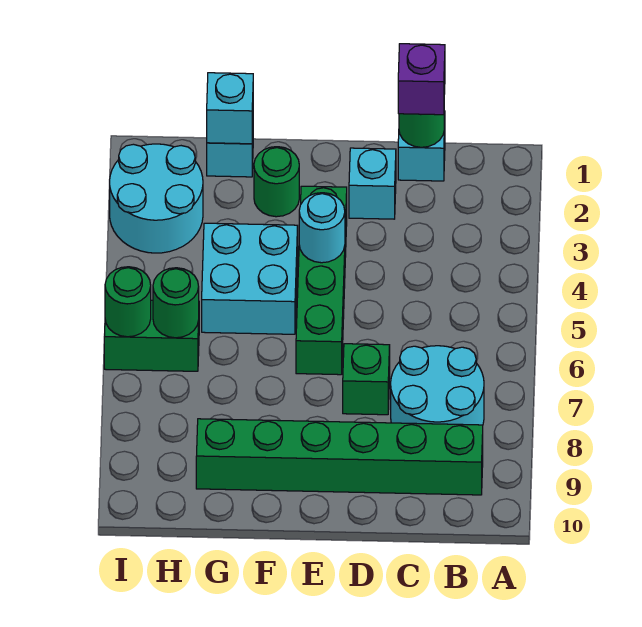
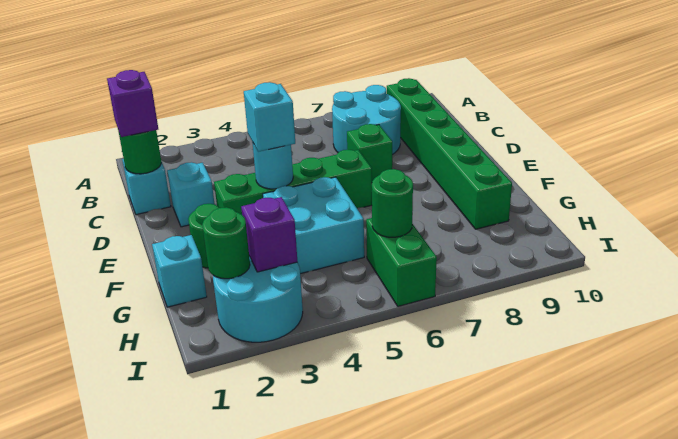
cyan brick G1 level 2 -> cyan brick E4 level 3
none -> purple brick H3 level 2
green round brick I6 level 2 -> green round brick H2 level 2

